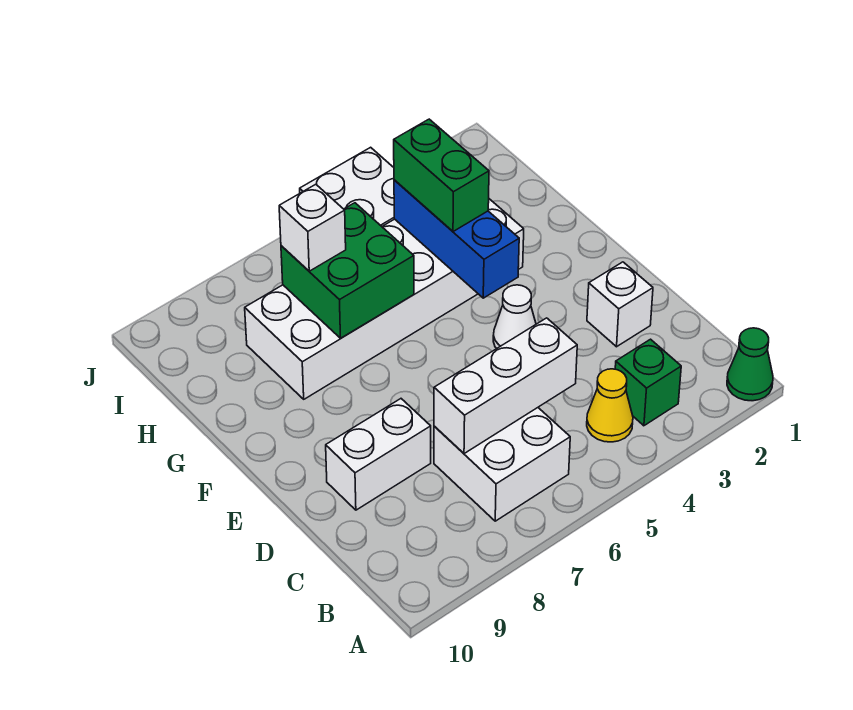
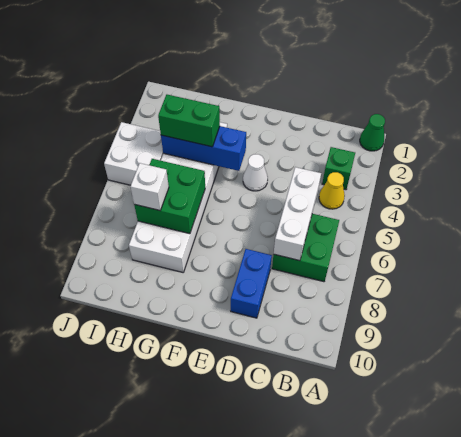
white brick B6:C7 level 1 -> green brick B6:C7 level 1
white brick D2 level 1 -> none
white brick D8:D9 level 1 -> blue brick D8:D9 level 1

